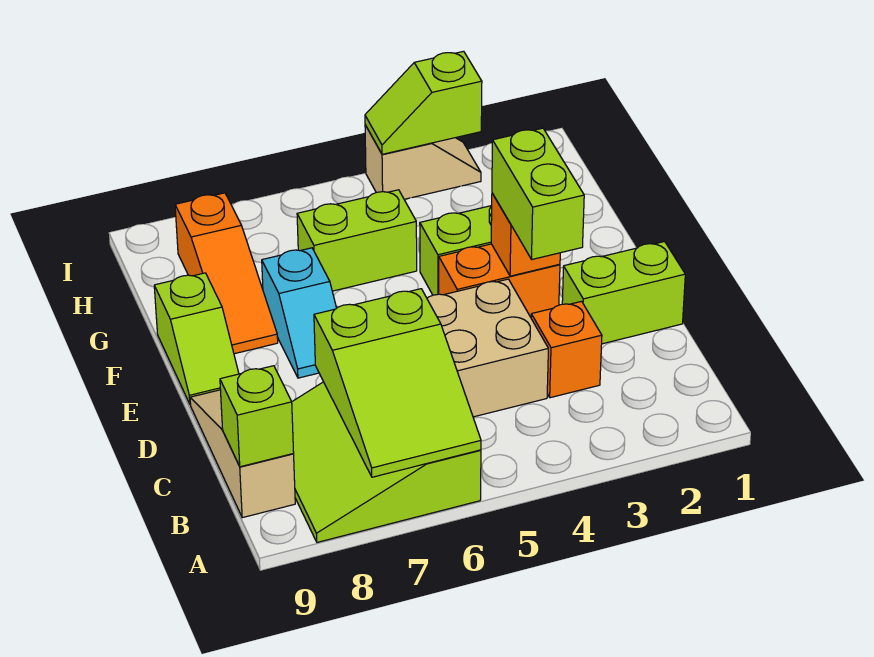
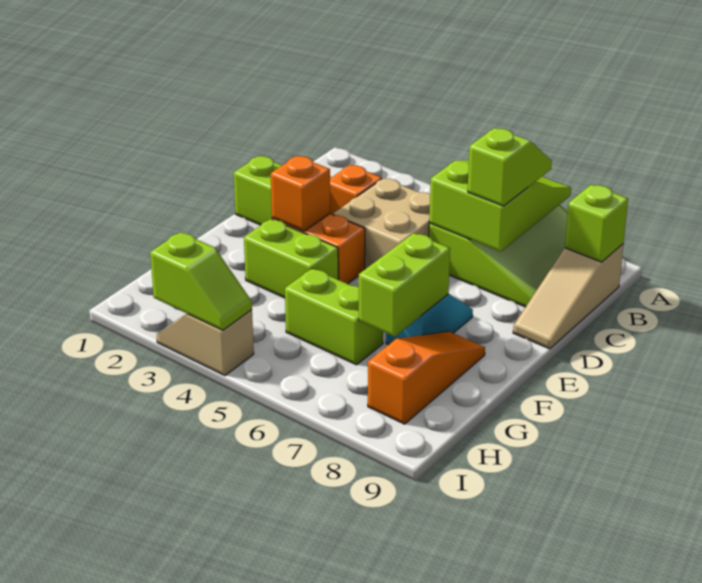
lime brick D3:E3 level 3 -> lime brick F7:G7 level 2
lime slope E9:F9 level 1 top F -> lime slope B7:C7 level 3 top C

